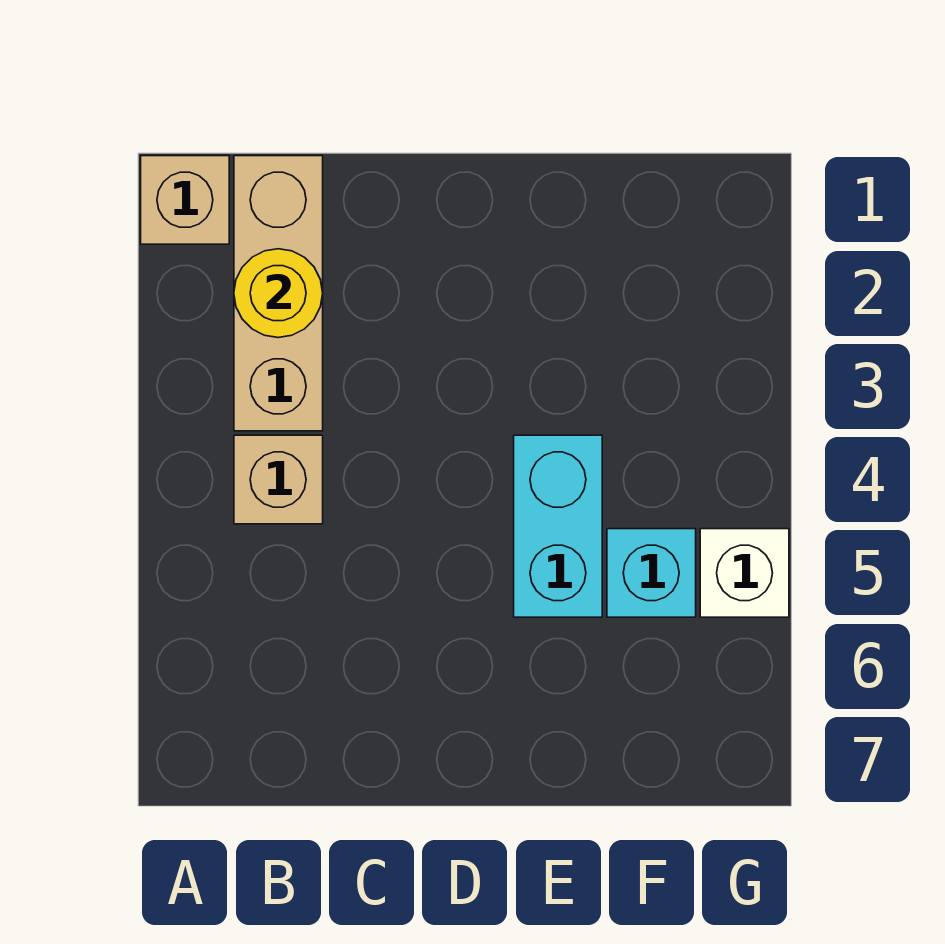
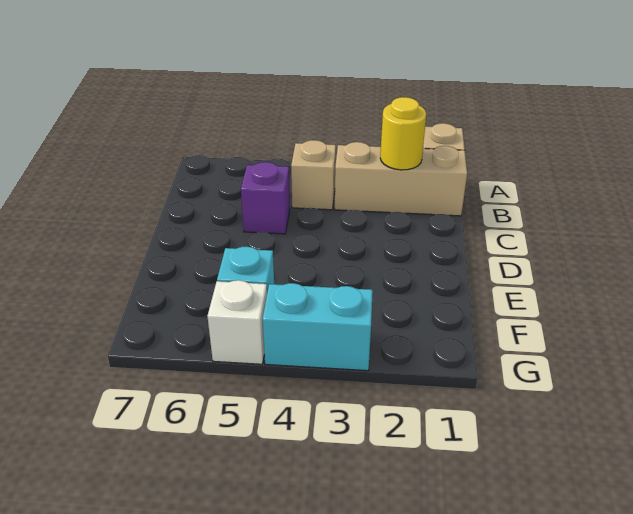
none -> purple brick C5 level 1
cyan brick E4:E5 level 1 -> cyan brick G3:G4 level 1

